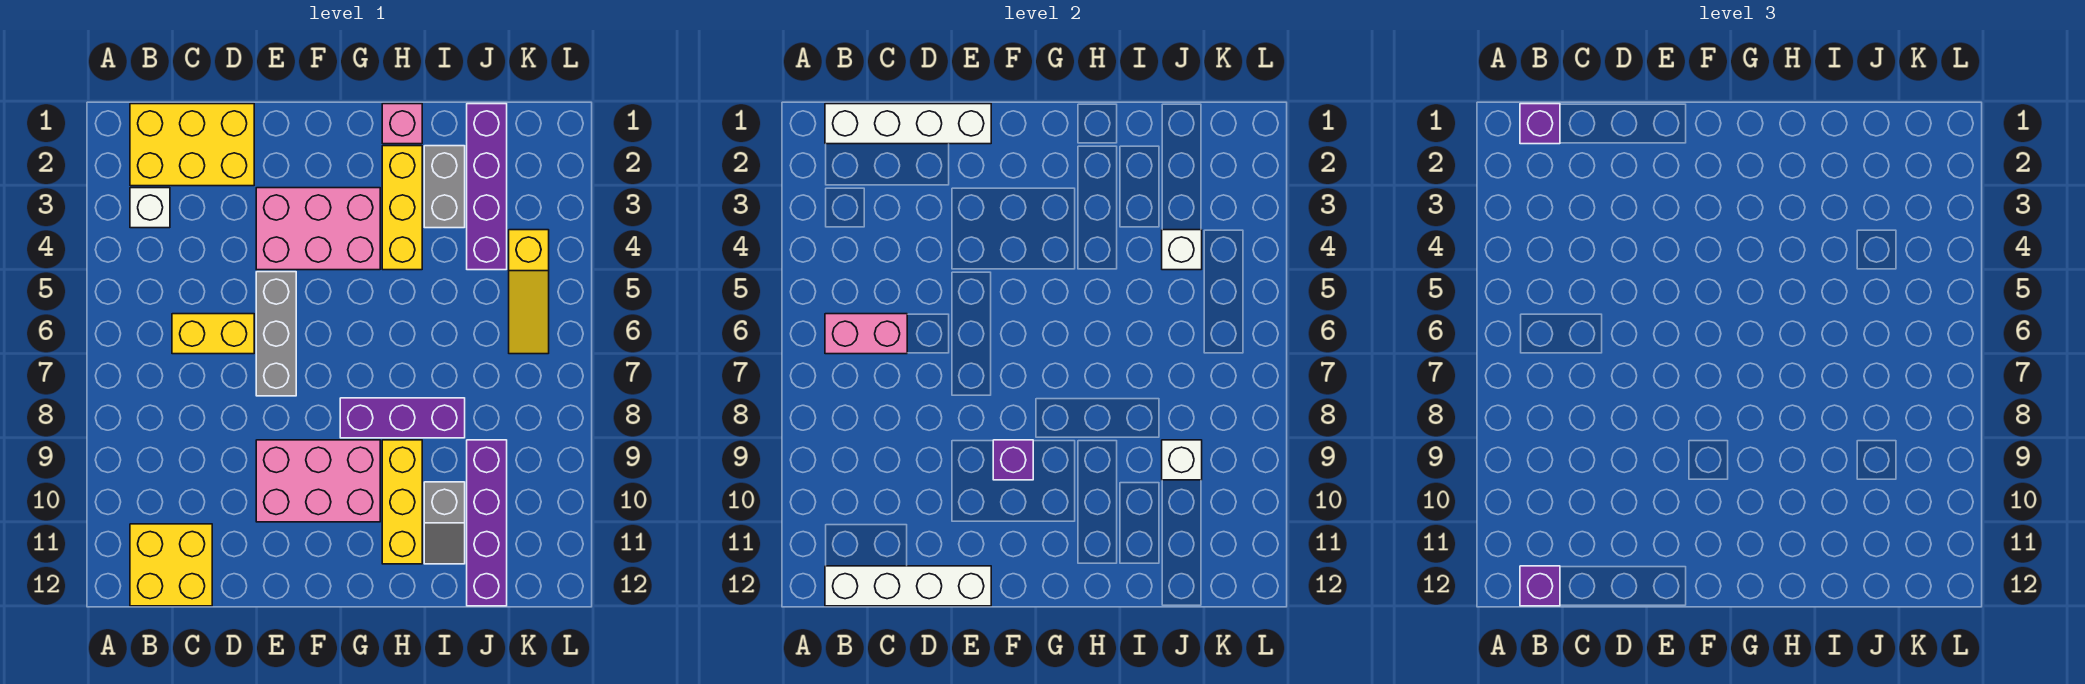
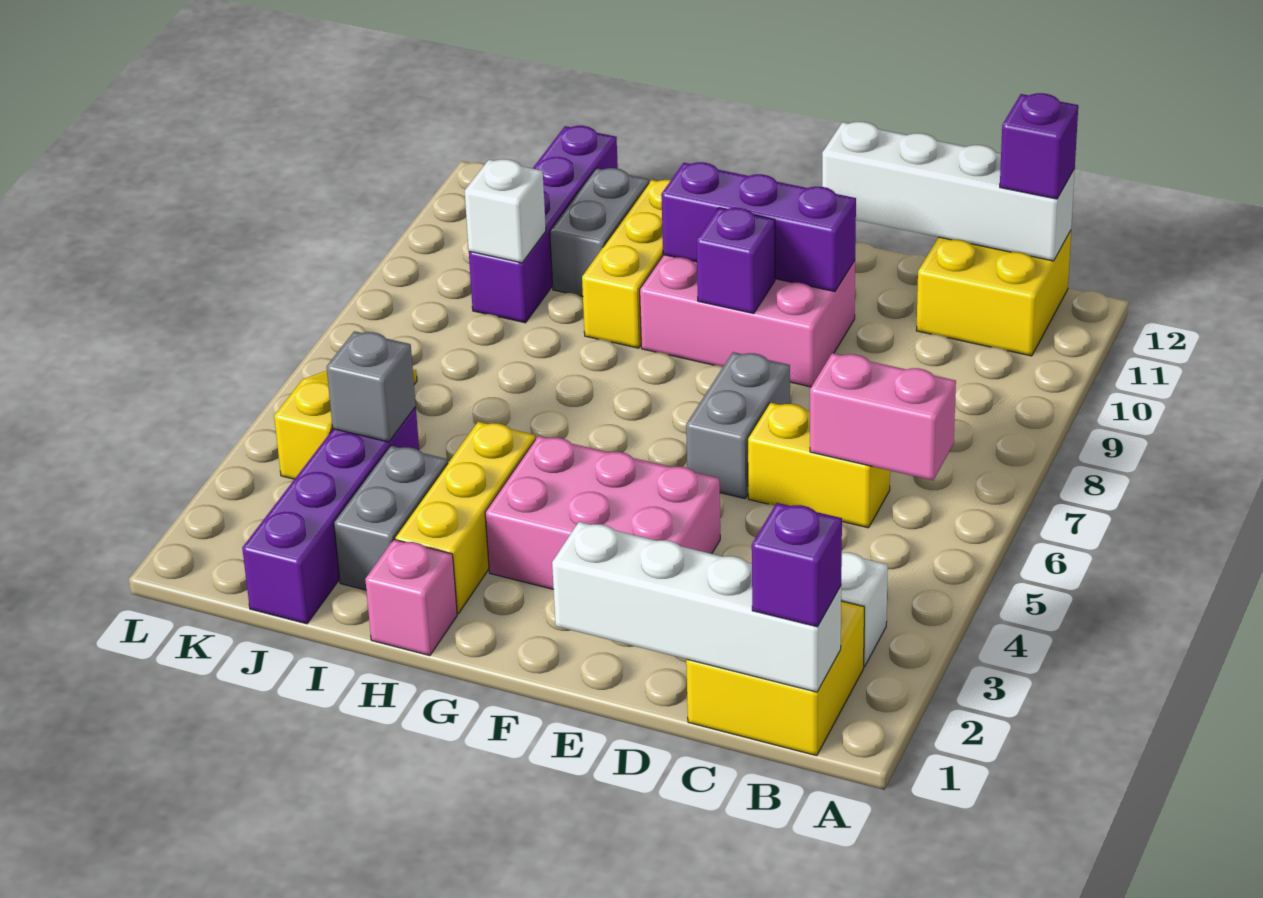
yellow brick B1:D2 level 1 -> yellow brick B1:C2 level 1
grey brick E5:E7 level 1 -> grey brick E6:E7 level 1
purple brick G8:I8 level 1 -> purple brick E10:G10 level 2
grey slope I10:I11 level 1 top 10 -> grey brick I10:I11 level 1
white brick J4 level 2 -> grey brick J4 level 2

